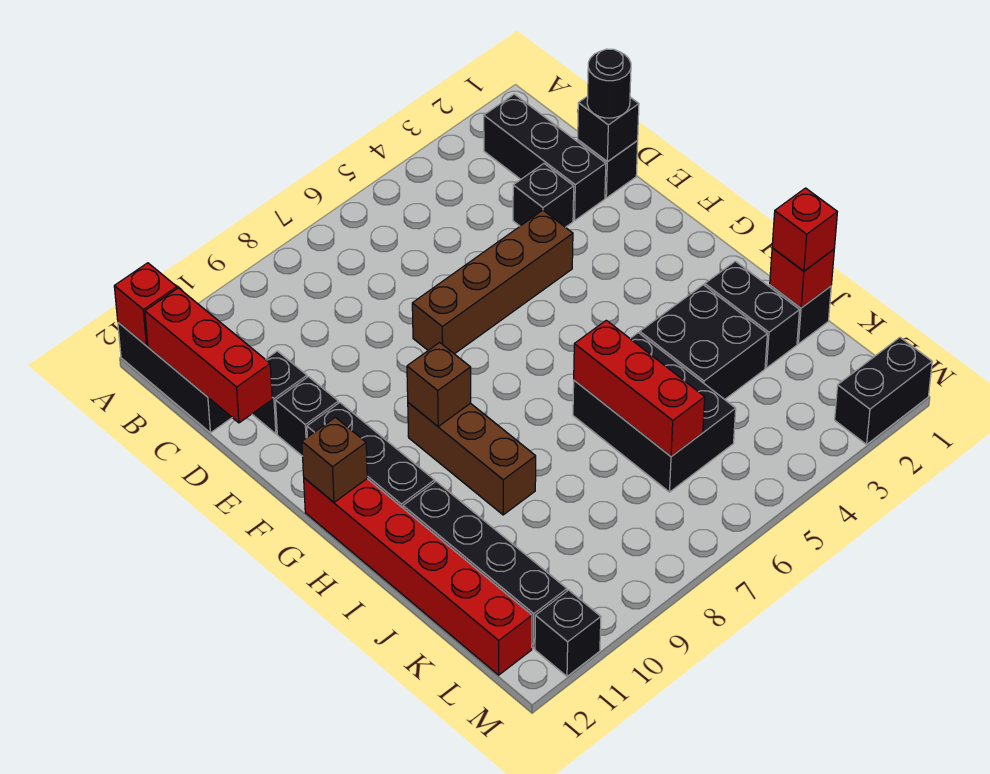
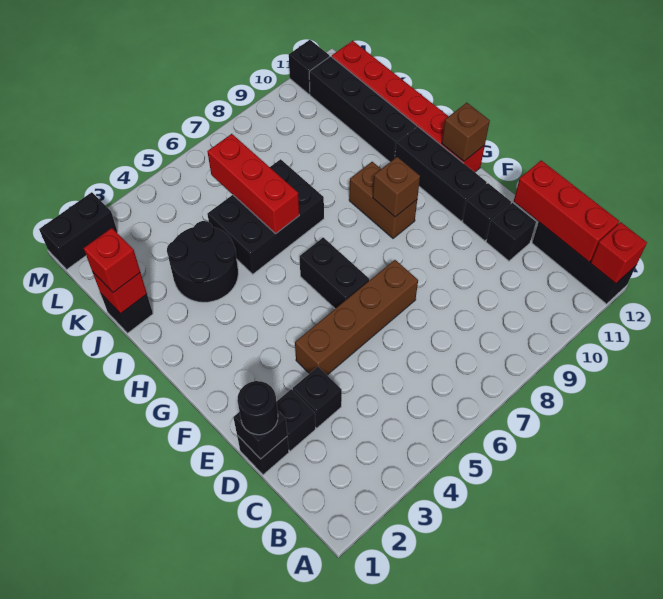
black brick B2:D2 level 1 -> black brick D2 level 1
brown brick G9:I9 level 1 -> brown brick G9:H9 level 1
black brick I2:J2 level 1 -> black brick F6:G6 level 1
black brick I3:J4 level 1 -> black round brick I3:J4 level 1
black brick I5:K6 level 1 -> black brick I5:J7 level 1

